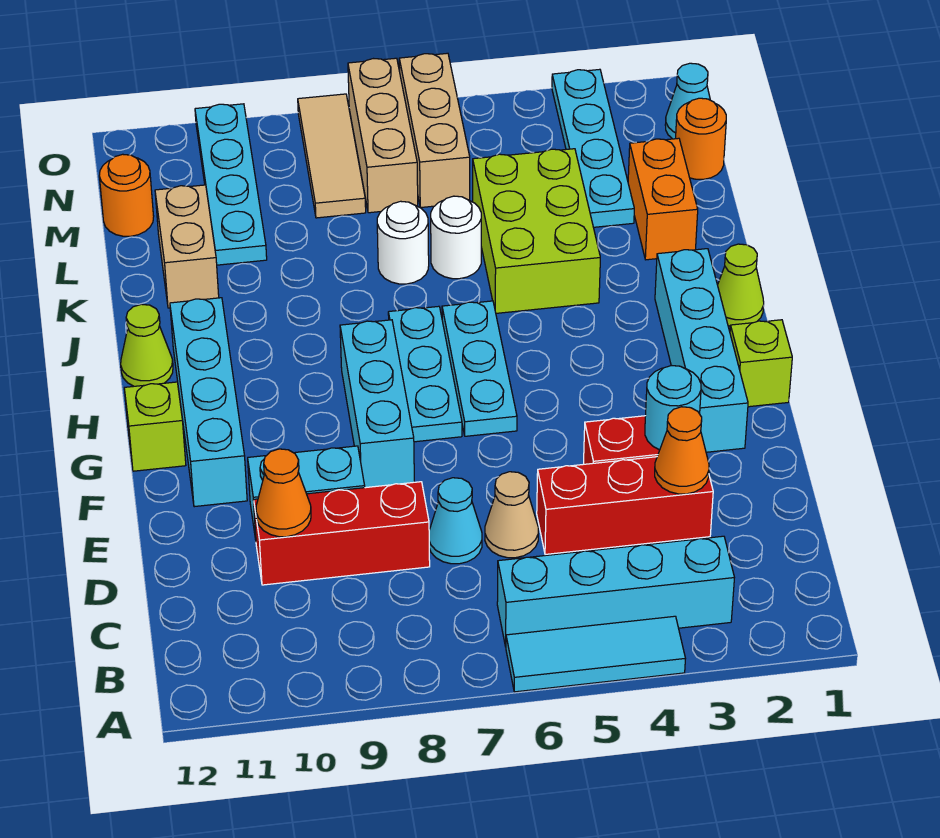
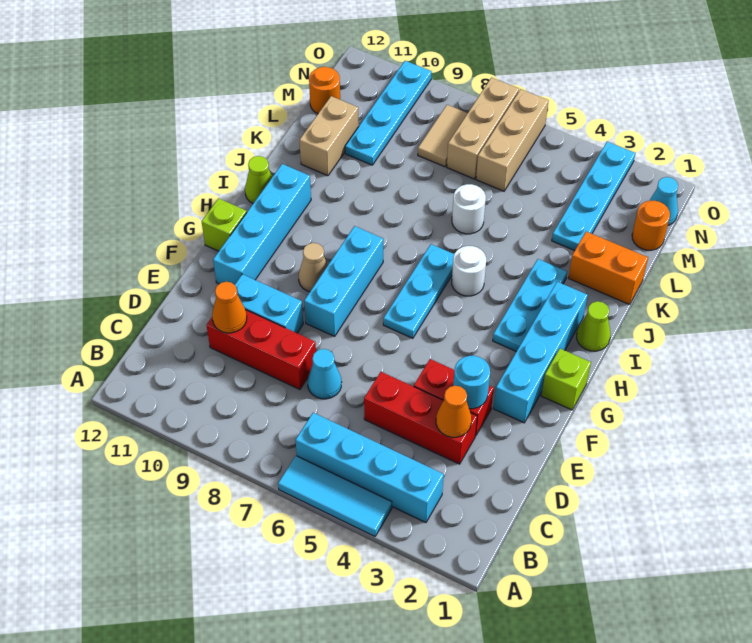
tan cone D6 level 1 -> tan cone G9 level 1
cyan plate G7:I7 level 1 -> cyan plate H3:J3 level 1
lime brick J4:L5 level 1 -> none
orange brick K2:L2 level 1 -> orange brick K1:K2 level 1
white round brick K7 level 1 -> white round brick I5 level 1
tan tile M8:O8 level 1 -> tan tile M8:N8 level 1

